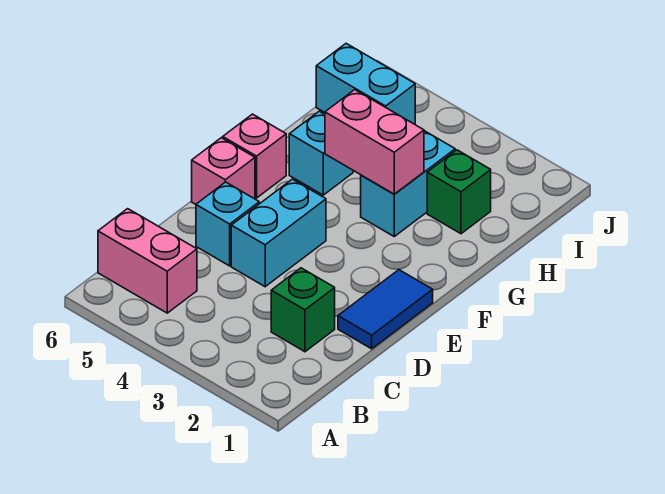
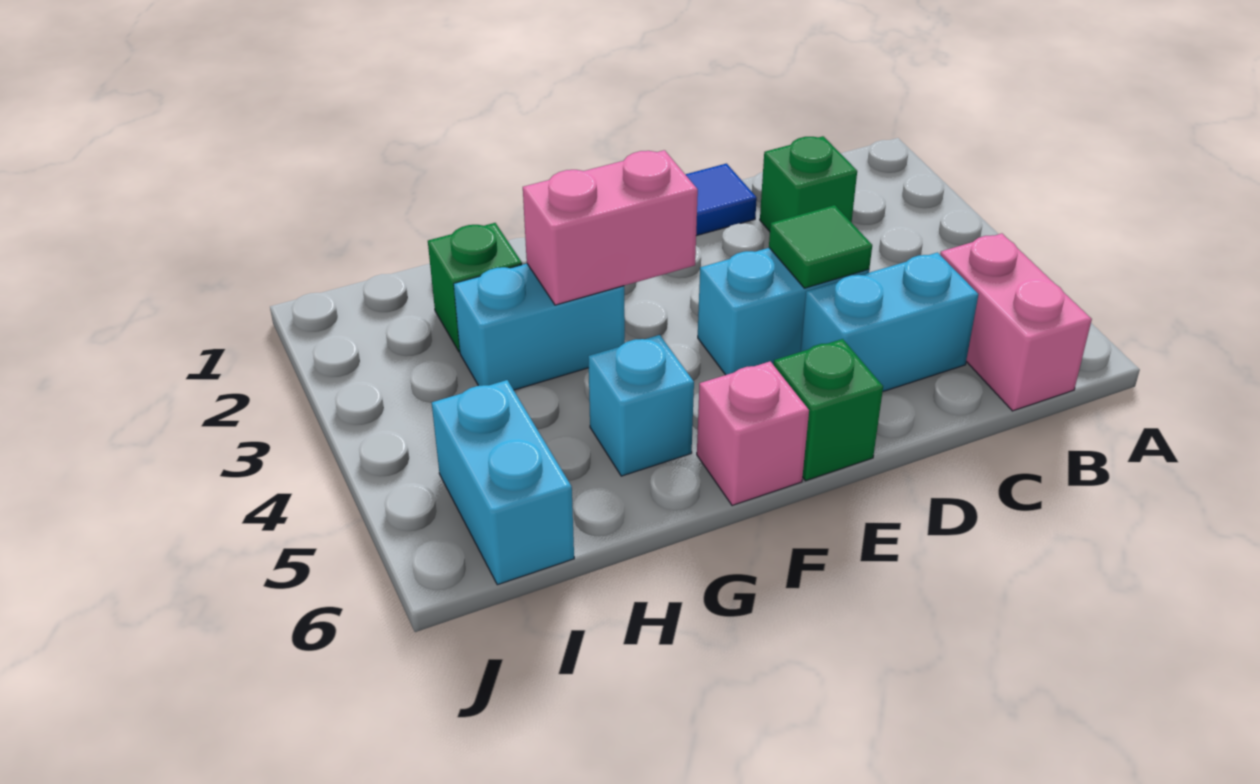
none -> green tile D4 level 2
cyan brick D5 level 1 -> cyan brick C5:D5 level 1
pink brick E6 level 1 -> green brick E6 level 1
pink brick G3:G4 level 2 -> pink brick F3:G3 level 2

